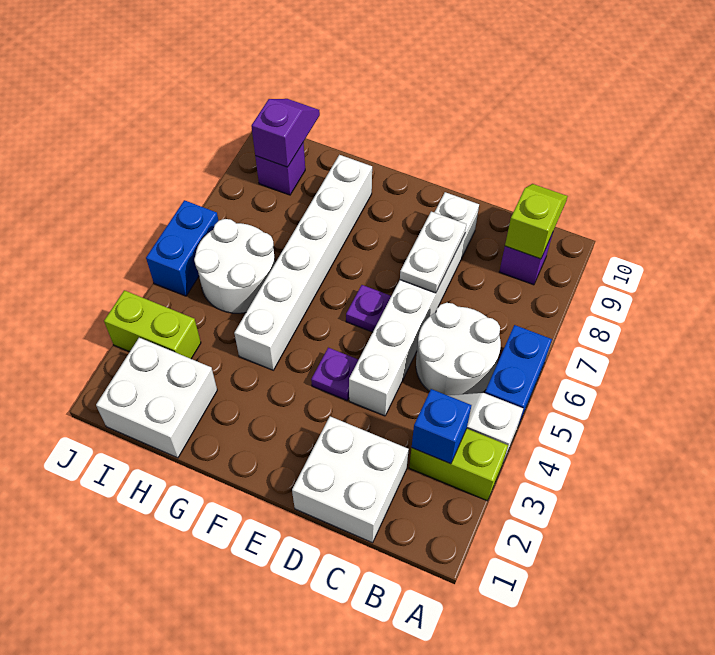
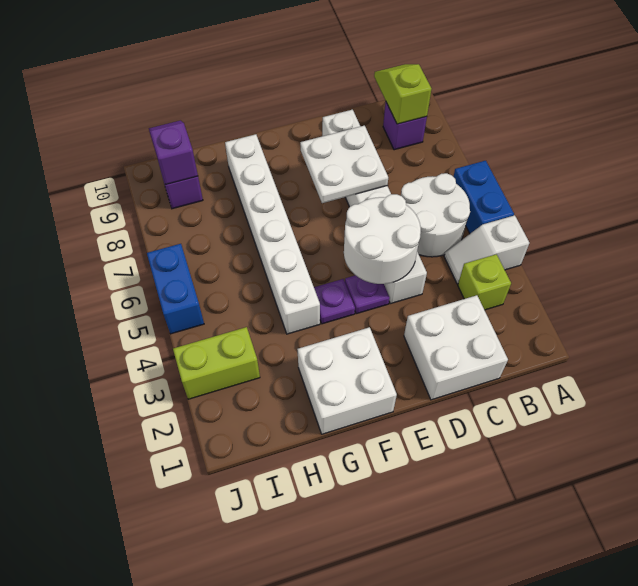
lime brick A3:B3 level 1 -> lime brick B3 level 1
blue brick B3 level 2 -> none
white plate D7:D8 level 2 -> white plate D7:E8 level 2
purple plate E6 level 1 -> purple plate F4 level 1
white brick H1:I2 level 1 -> white brick F1:G2 level 1
white round brick H5:I6 level 1 -> white round brick D4:E5 level 2

